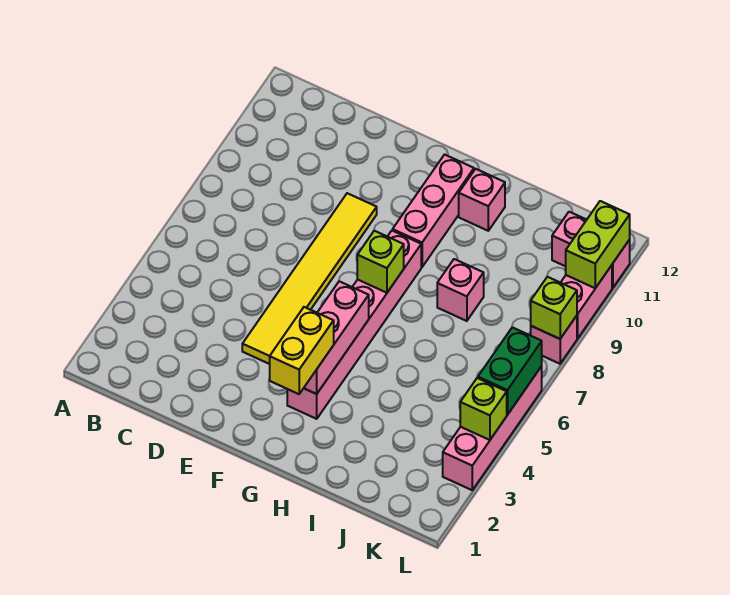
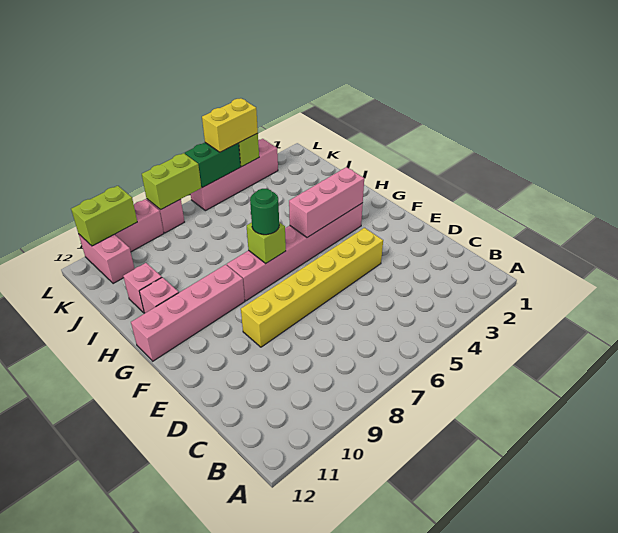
yellow tile E4:E9 level 1 -> yellow brick E4:E9 level 1
yellow brick G2:G3 level 3 -> yellow brick L4:L5 level 3
none -> green round brick G7 level 3
pink brick G9:G11 level 1 -> pink brick G9:G12 level 1
pink brick I8 level 1 -> pink brick I11 level 1
lime brick L8 level 2 -> lime brick L7:L8 level 2

